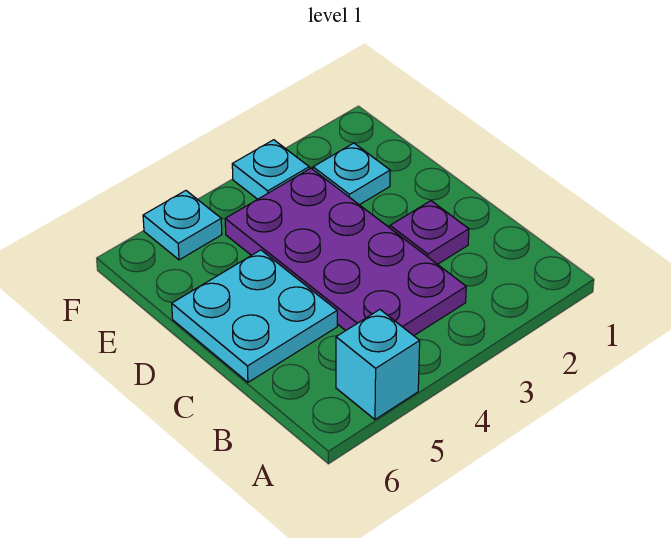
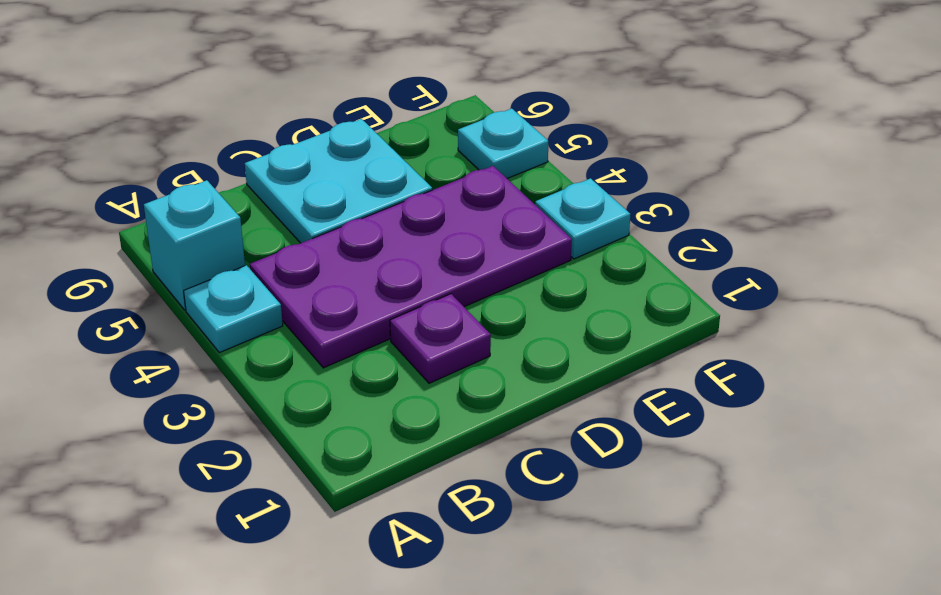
cyan plate E2 level 1 -> cyan plate A4 level 1

